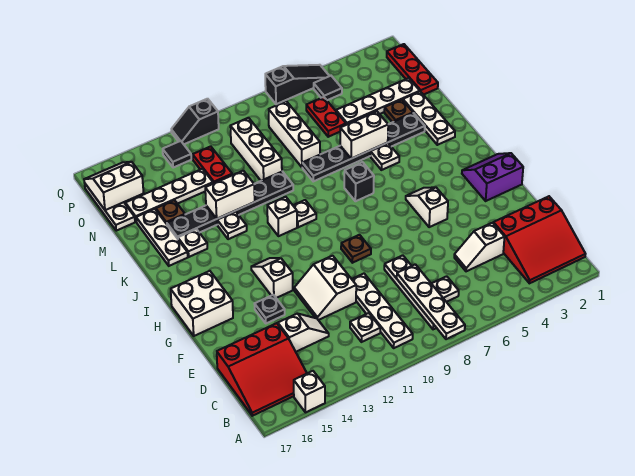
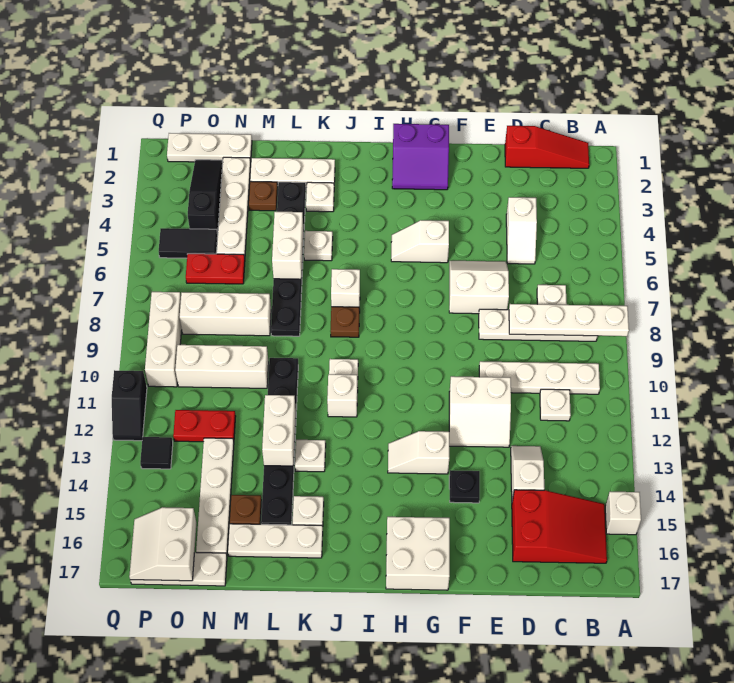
red slope B1:D3 level 1 top D -> red slope B1:D1 level 1 top D
red slope B15:D17 level 1 top D -> red slope B15:D16 level 1 top D
none -> white slope E6:F7 level 1 top 7
purple slope G1:H2 level 1 top G -> purple slope G1:H2 level 1 top 1
brown plate G9 level 1 -> brown plate J8 level 1
black brick J7 level 1 -> white brick J7 level 1
none -> white plate K3 level 1
red plate N1:P1 level 1 -> white plate N1:P1 level 1
black tile P5 level 1 -> black tile O5:P5 level 1
none -> white brick P8:P10 level 1
black slope Q5:Q7 level 1 top 7 -> black slope O2:O4 level 1 top 4

